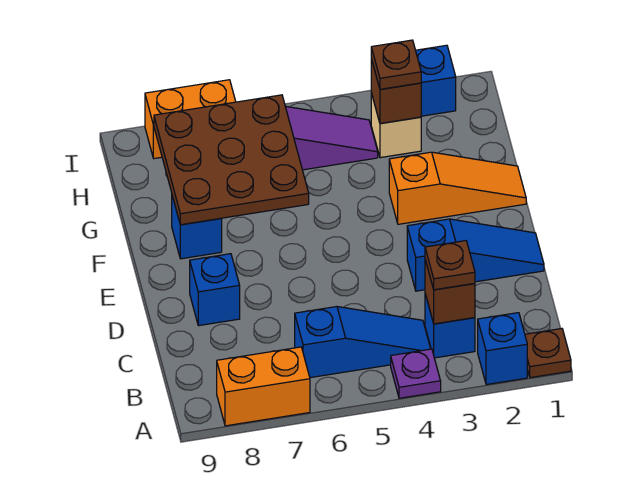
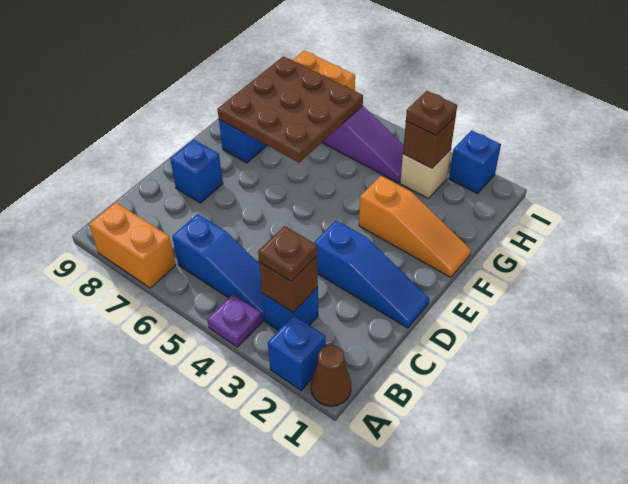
brown plate A1 level 1 -> brown cone A1 level 1

